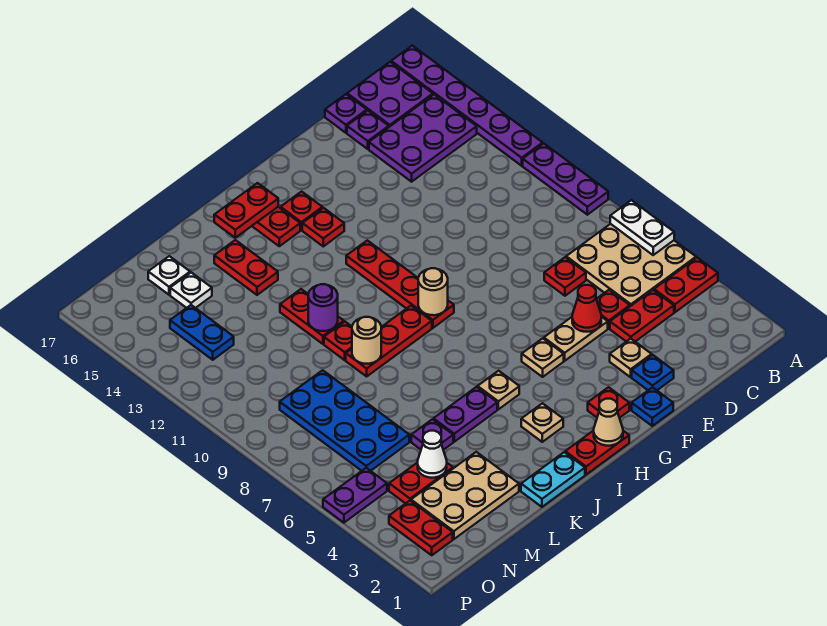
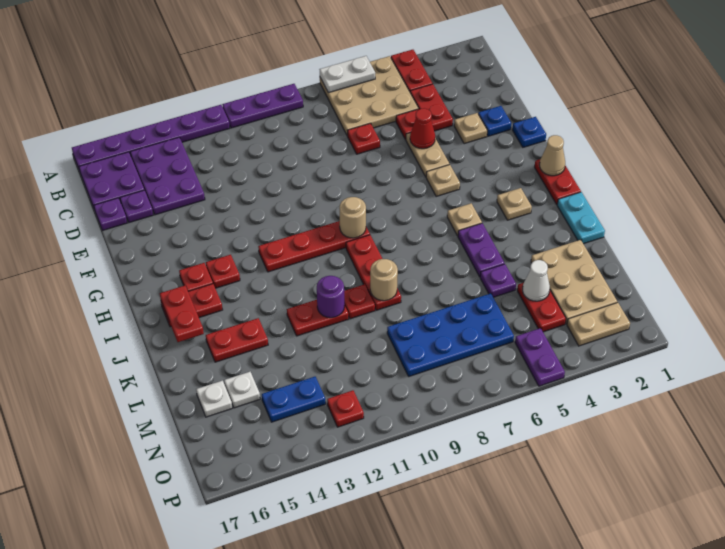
red plate G2 level 1 -> red plate O12 level 1
red plate O2:O3 level 1 -> tan plate O2:O3 level 1

